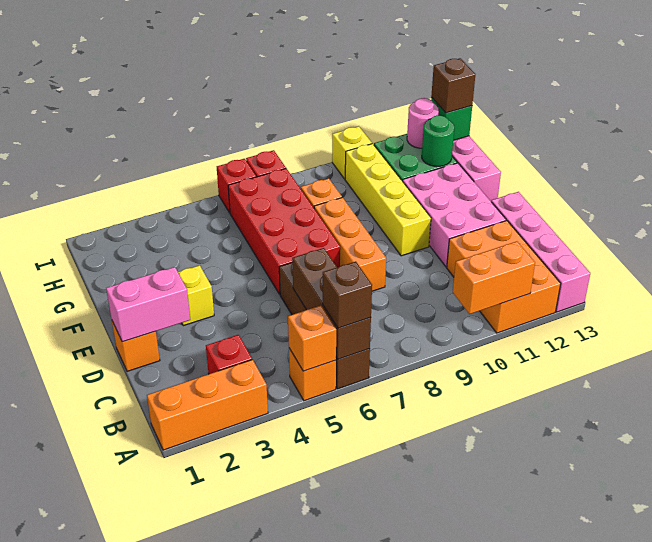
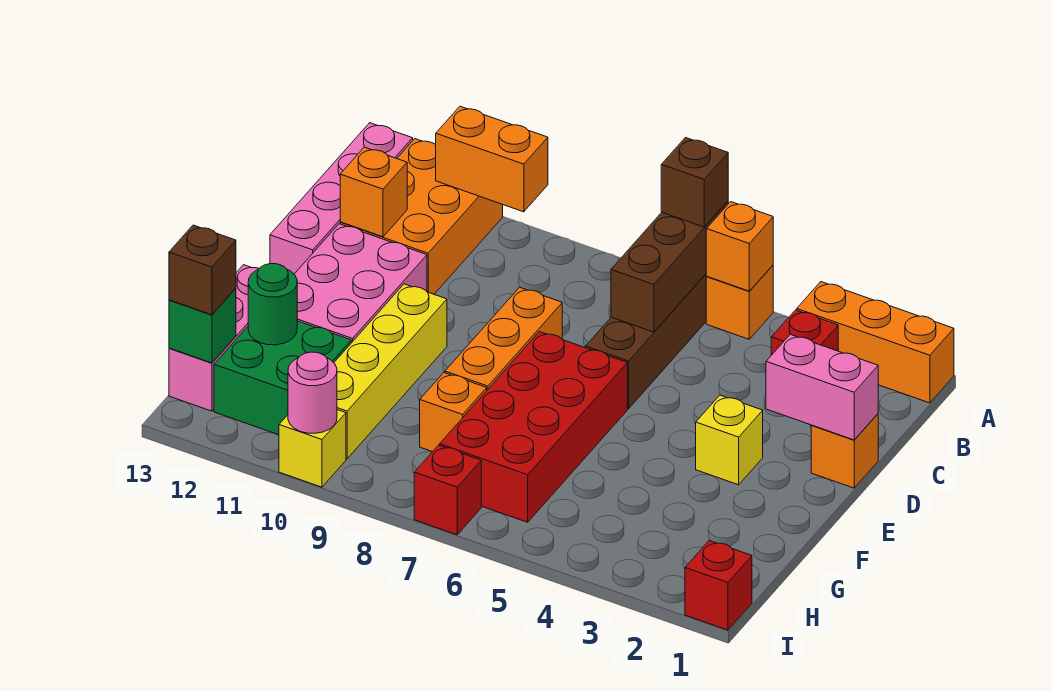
none -> orange brick C12 level 2
pink round brick H12 level 2 -> pink round brick I10 level 2
red brick I6 level 1 -> red brick I1 level 1

